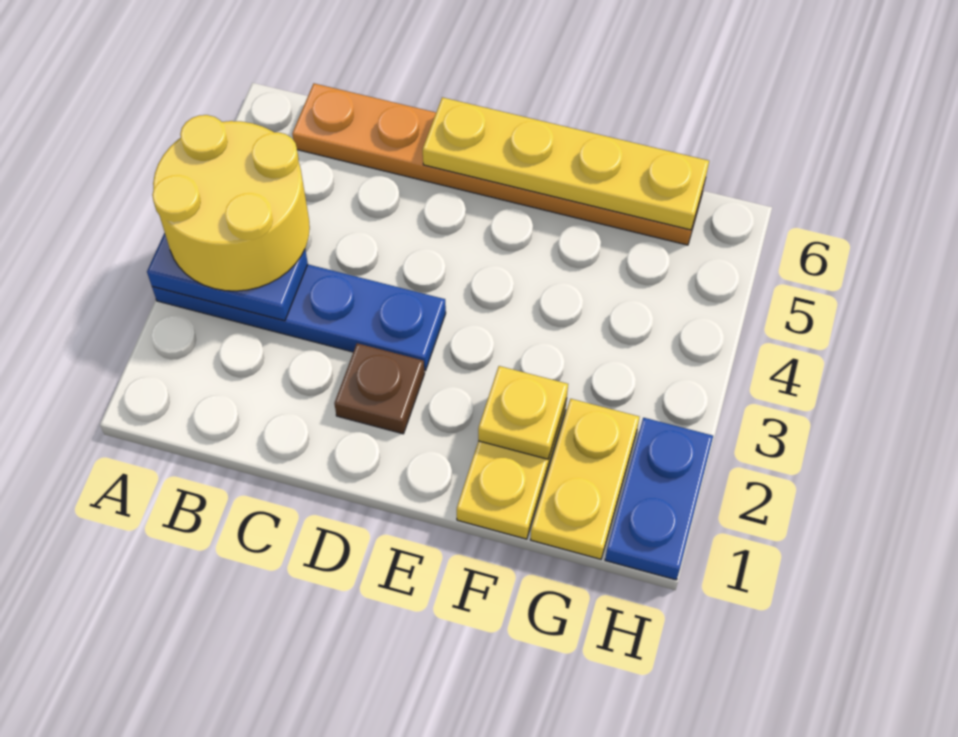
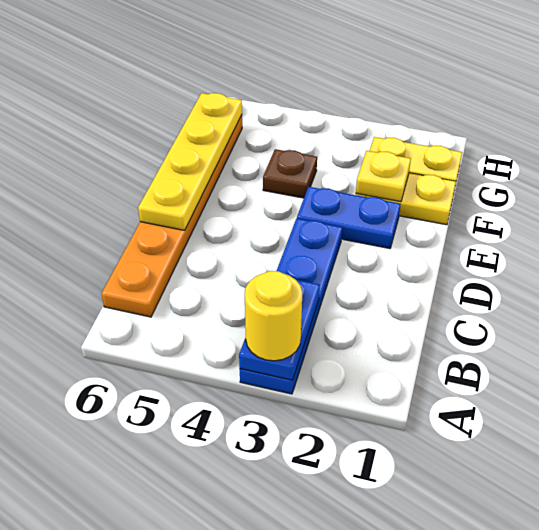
yellow round brick A3:B4 level 3 -> yellow round brick A3 level 3
brown plate D2 level 1 -> brown plate F4 level 1
blue plate H1:H2 level 1 -> blue plate E2:E3 level 1

